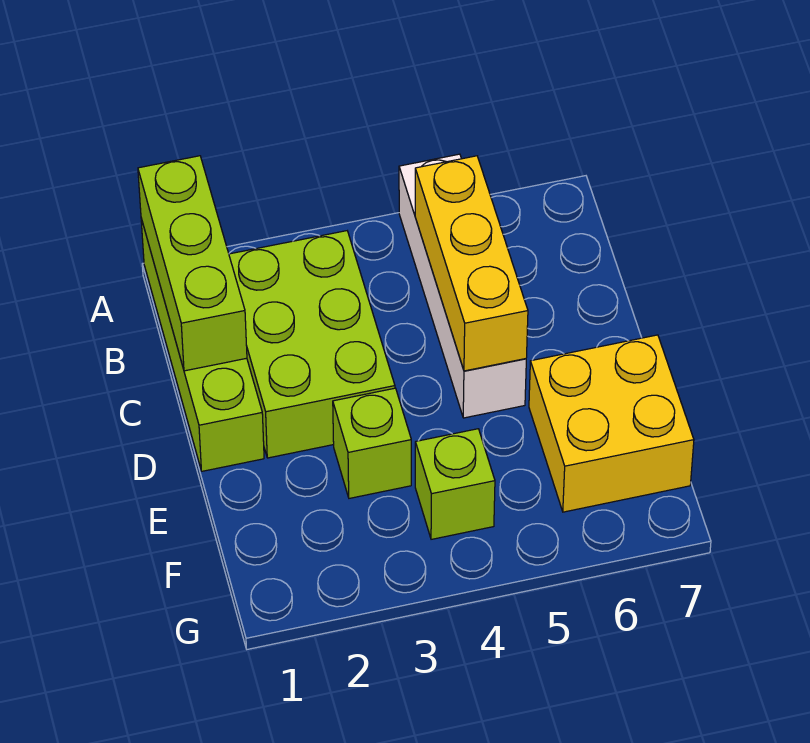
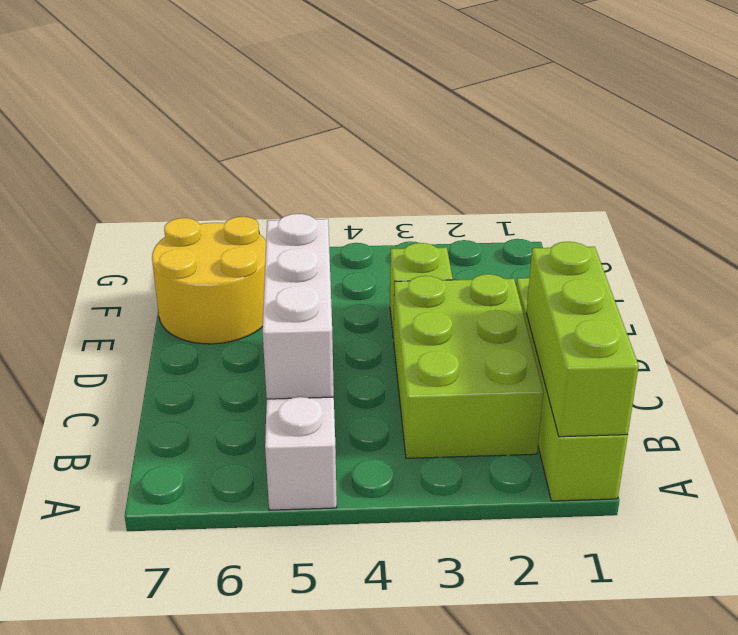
yellow brick B5:D5 level 2 -> white brick B5:D5 level 2
yellow brick E6:F7 level 1 -> yellow round brick E6:F7 level 1
lime brick F4 level 1 -> none

